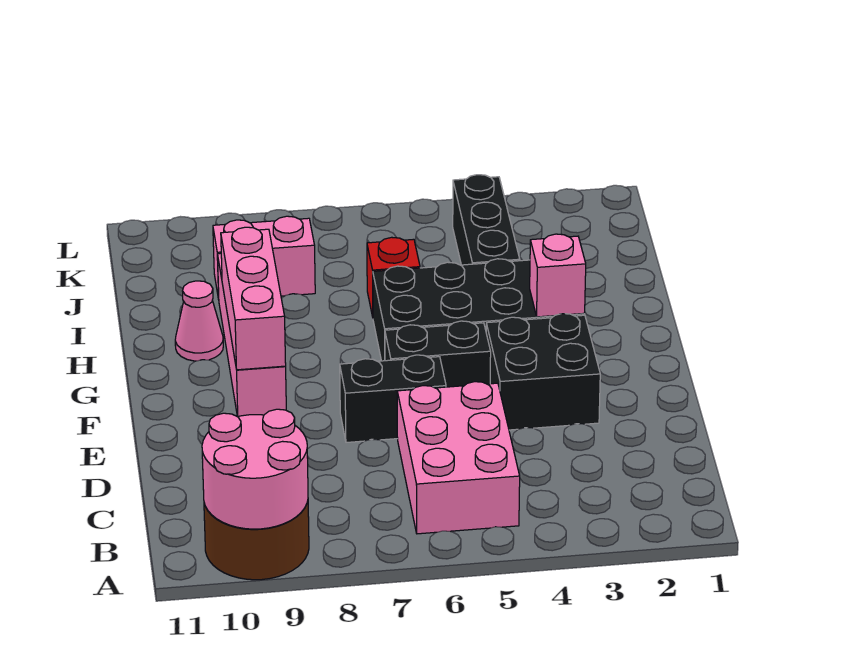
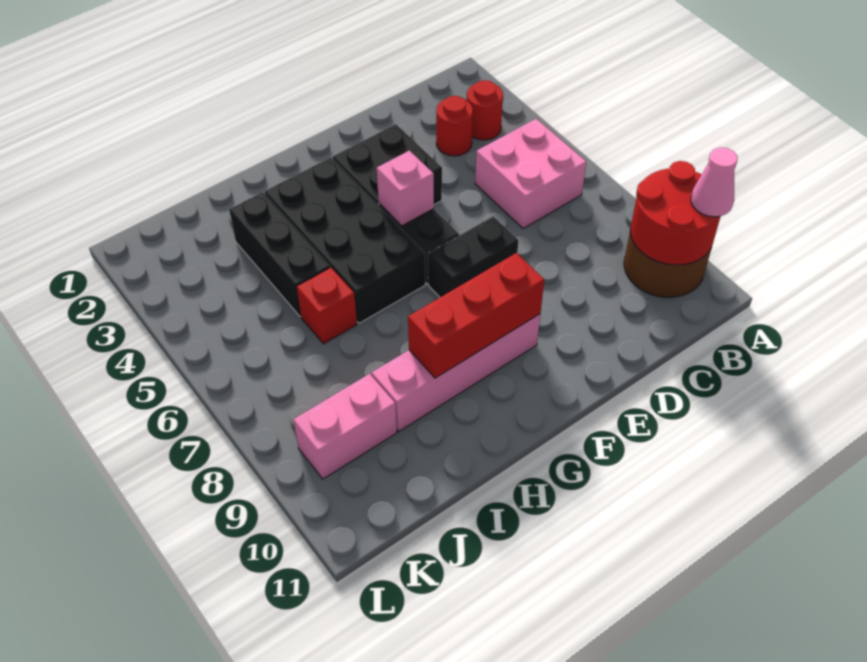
pink round brick A9:B10 level 2 -> red round brick A9:B10 level 2
none -> red round brick B3 level 1
pink brick B5:D6 level 1 -> pink brick B5:C6 level 1
none -> red round brick C3 level 1
black brick E6:E7 level 1 -> black brick E7:F7 level 1
pink brick F9:H9 level 2 -> red brick F9:H9 level 2
pink brick G3 level 2 -> pink brick F5 level 2
pink cone H10 level 1 -> pink cone A10 level 3
black brick I4:K4 level 1 -> black brick I3:I5 level 1
pink brick J8:J9 level 1 -> pink brick J9:K9 level 1

